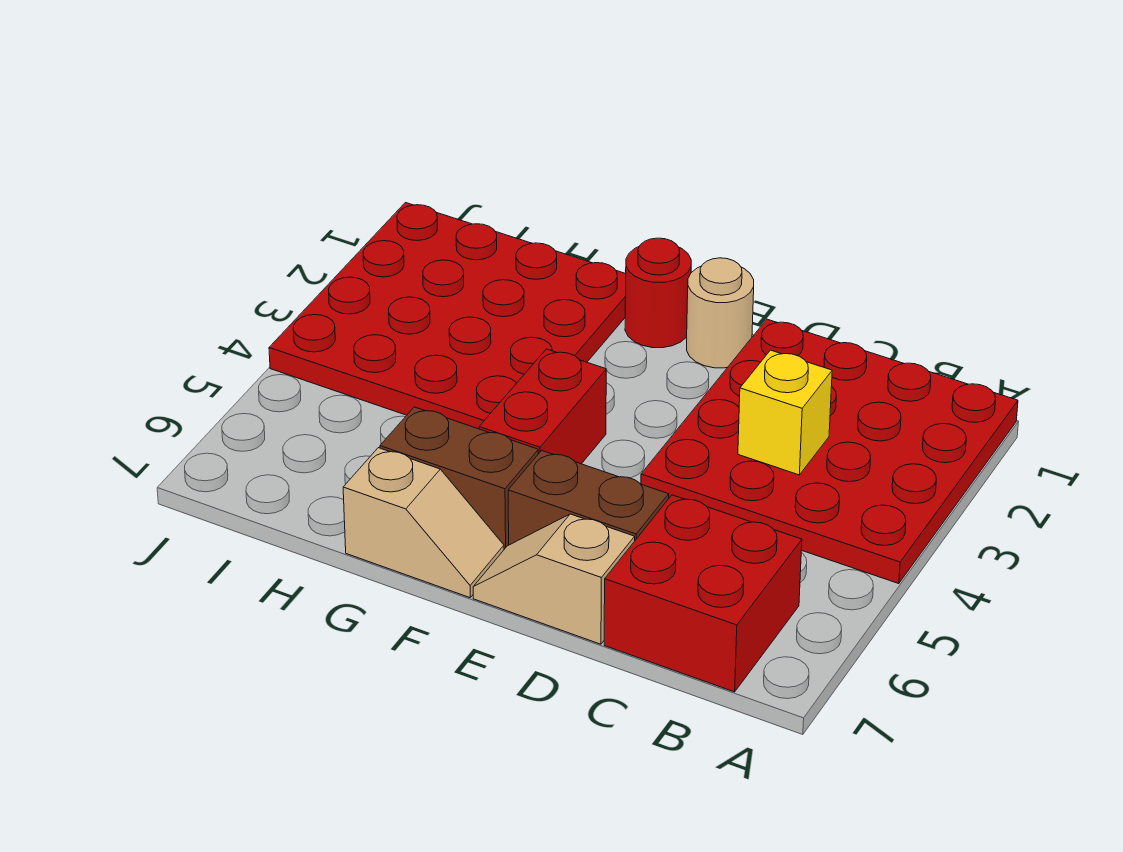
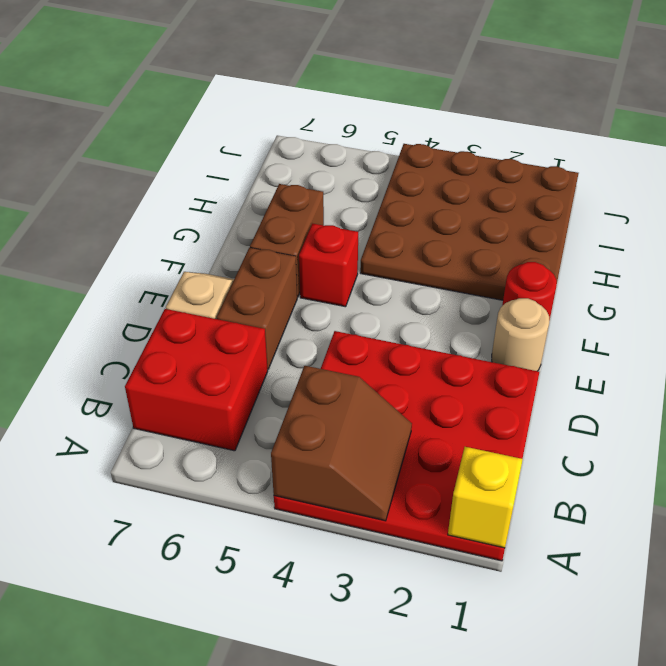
none -> brown slope A3:B4 level 2 top 4
yellow brick C3 level 2 -> yellow brick A1 level 2
red brick F4:F5 level 1 -> red brick F5 level 1
tan slope F7:G7 level 1 top G -> none
red plate G1:J4 level 1 -> brown plate G1:J4 level 1

